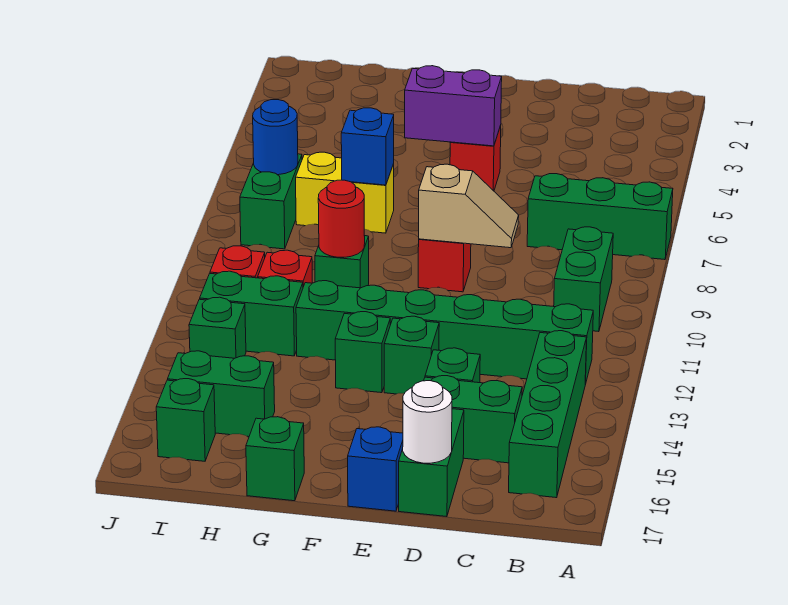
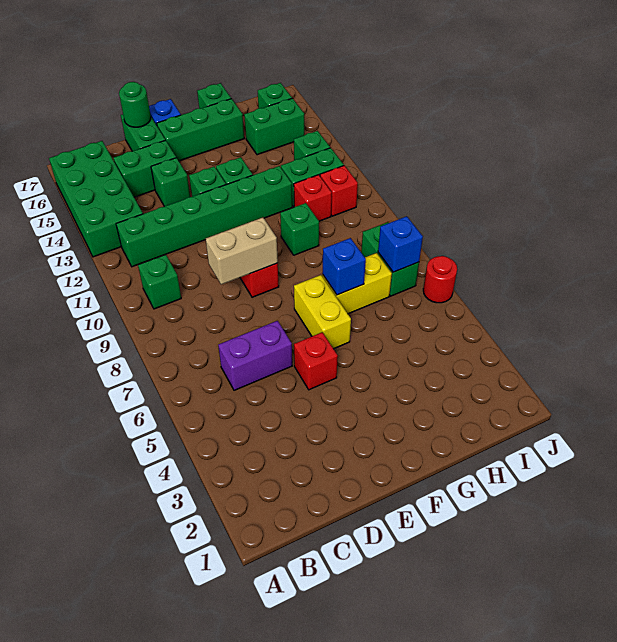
green brick A7:C7 level 1 -> green brick E16:G16 level 1
green brick B9:B10 level 1 -> green brick B10 level 1
green brick B13:B16 level 1 -> green brick A13:B16 level 1
tan slope D9:E9 level 2 top E -> tan brick D9:E9 level 2
white round brick D17 level 2 -> green round brick D17 level 2
purple brick E5:F5 level 2 -> purple brick C6:D6 level 1
none -> yellow brick F6:F7 level 1
red round brick G10 level 2 -> red round brick J6 level 1
blue round brick I7 level 2 -> blue brick I7 level 2

